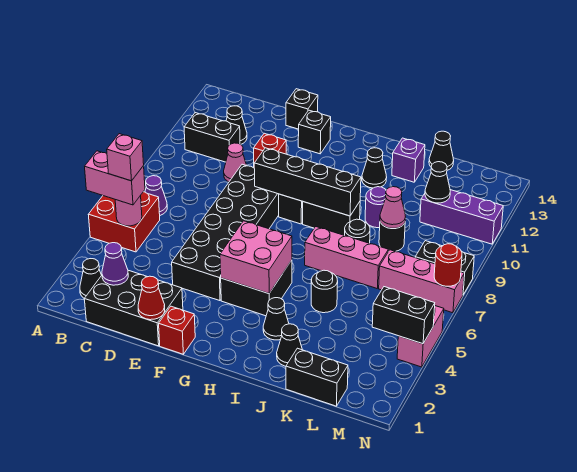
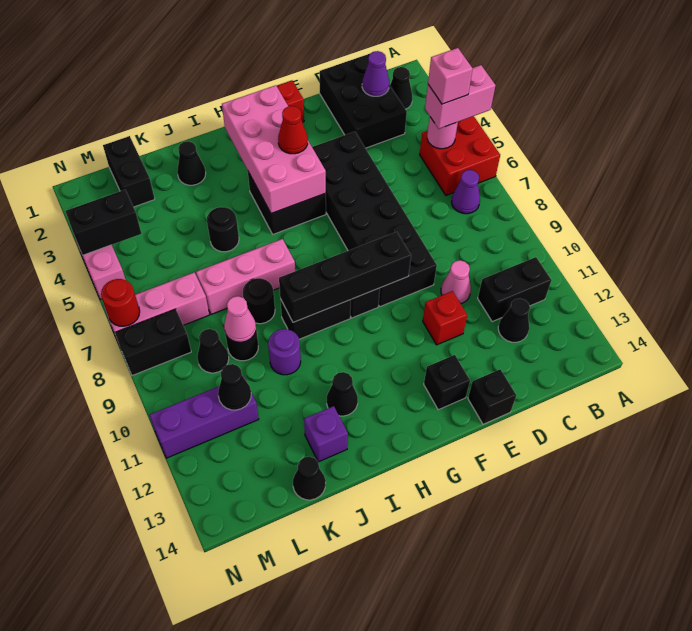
black brick C1:E2 level 1 -> black brick C1:D3 level 1
red cone E1 level 2 -> red cone G4 level 3
pink brick G4:H5 level 2 -> pink brick G2:H5 level 2
black cone I3 level 1 -> black cone L9 level 1
black brick K1:L1 level 1 -> black brick L1:L2 level 1

